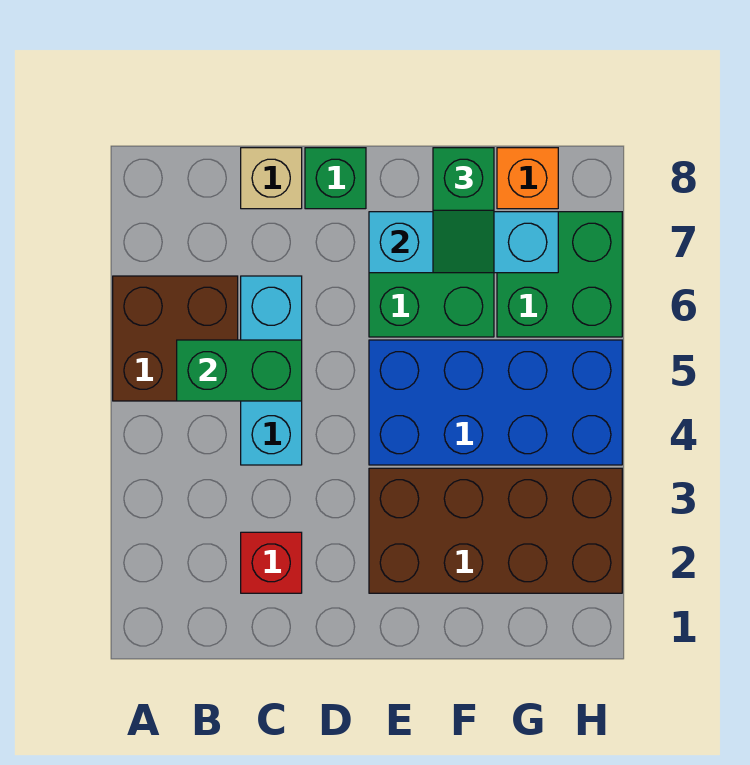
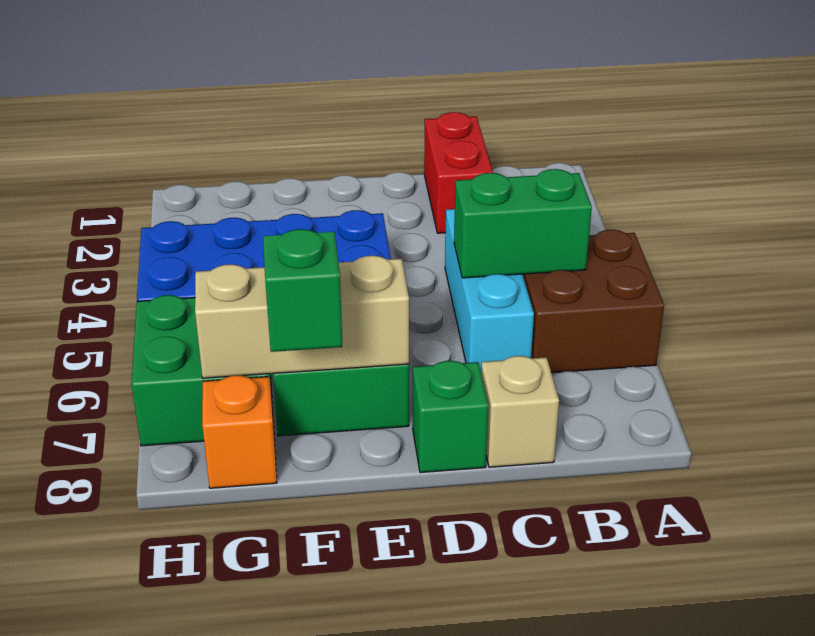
red brick C2 level 1 -> red brick C1:C2 level 1
brown brick E2:H3 level 1 -> none
cyan brick E7:G7 level 2 -> tan brick E7:G7 level 2

